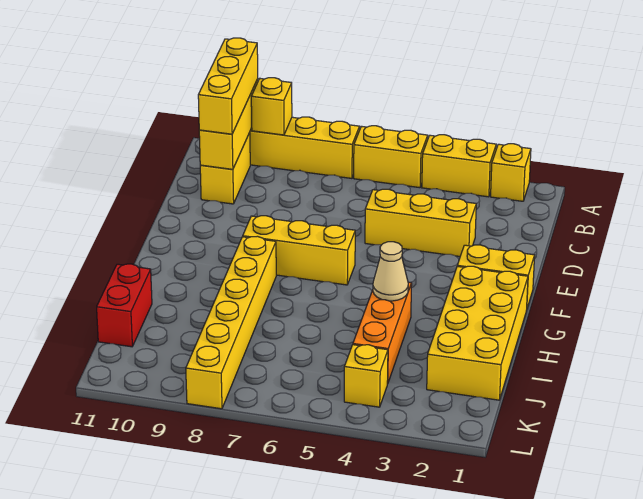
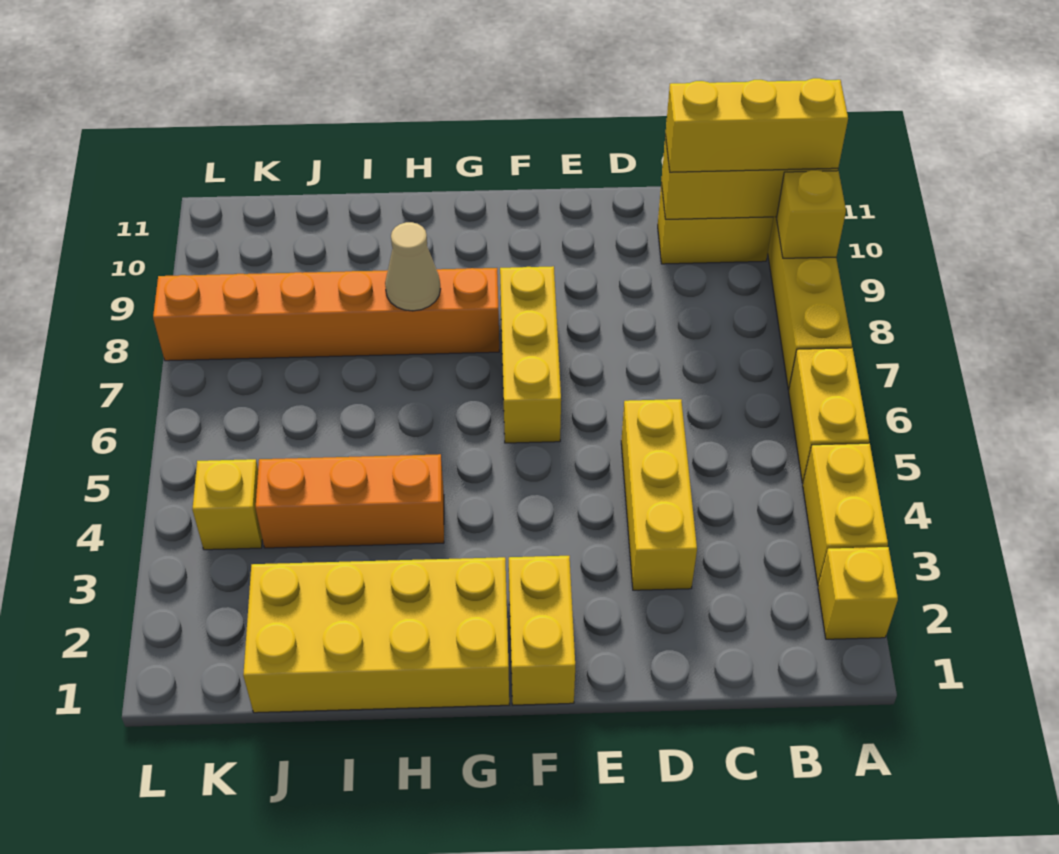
yellow brick G8:L8 level 1 -> orange brick G8:L8 level 1
tan cone H4 level 2 -> tan cone H8 level 2
red brick I11:J11 level 1 -> none

